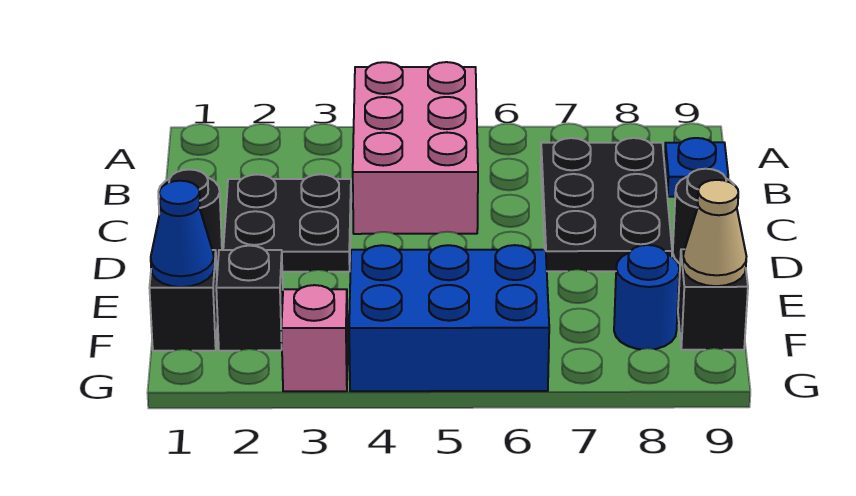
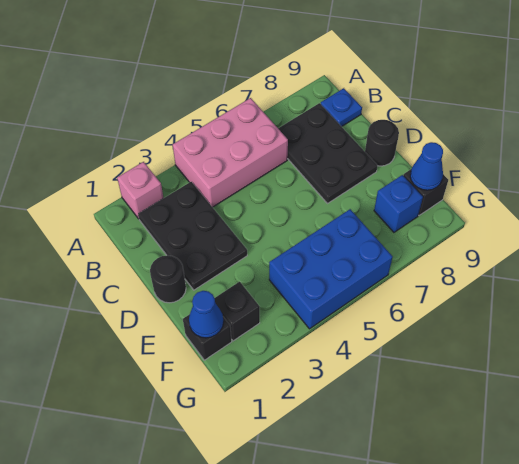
pink brick A4:C5 level 1 -> pink brick A4:B6 level 1
black plate C2:D3 level 1 -> black plate B2:D3 level 1
blue round brick F8 level 1 -> blue brick F8 level 1
tan cone F9 level 2 -> blue cone F9 level 2
pink brick G3 level 1 -> pink brick A2 level 1

